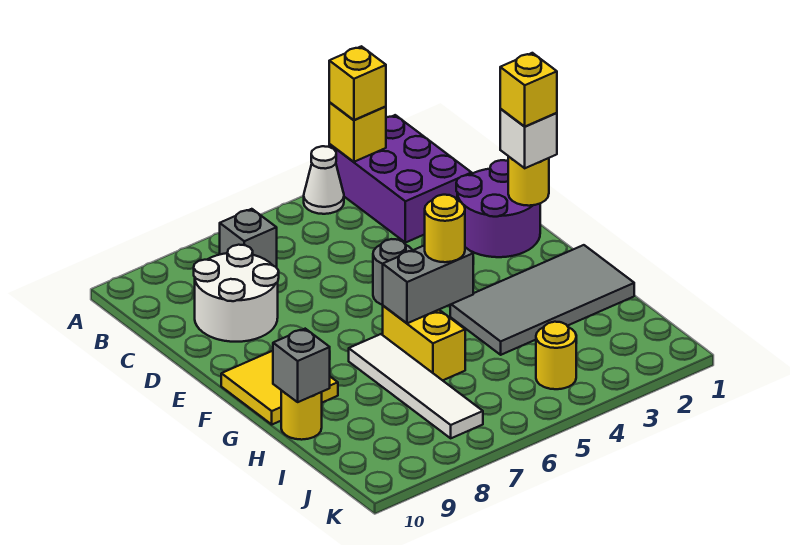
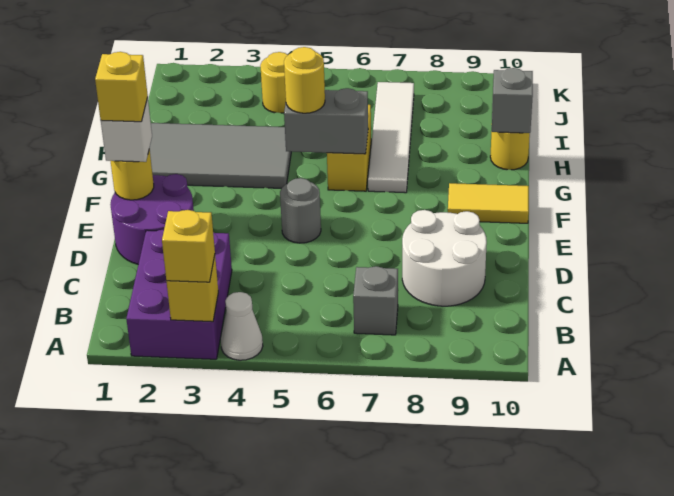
yellow tile F9:G10 level 1 -> yellow tile F9:F10 level 1

